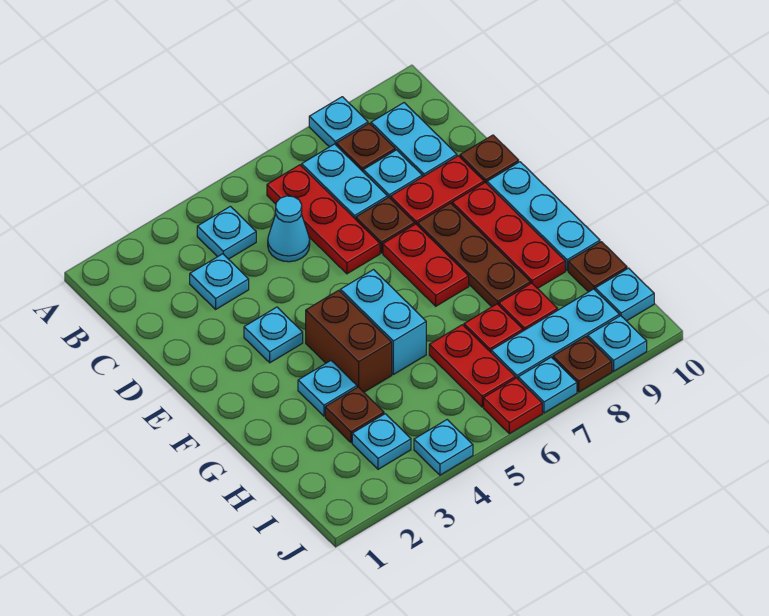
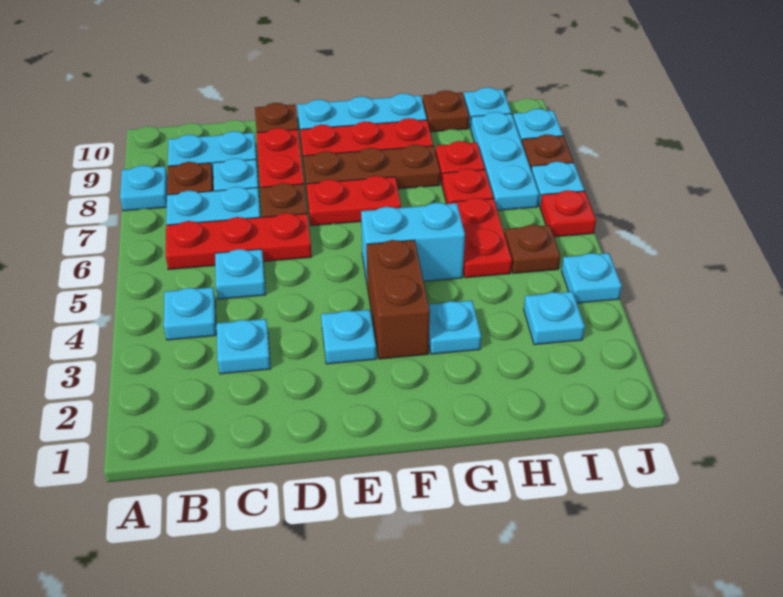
cyan cone C5 level 1 -> cyan plate C5 level 1
brown brick F4:G4 level 1 -> brown brick F3:F4 level 1
brown plate H3 level 1 -> brown plate I5 level 1
red plate H6:I6 level 1 -> red plate H5:H6 level 1

